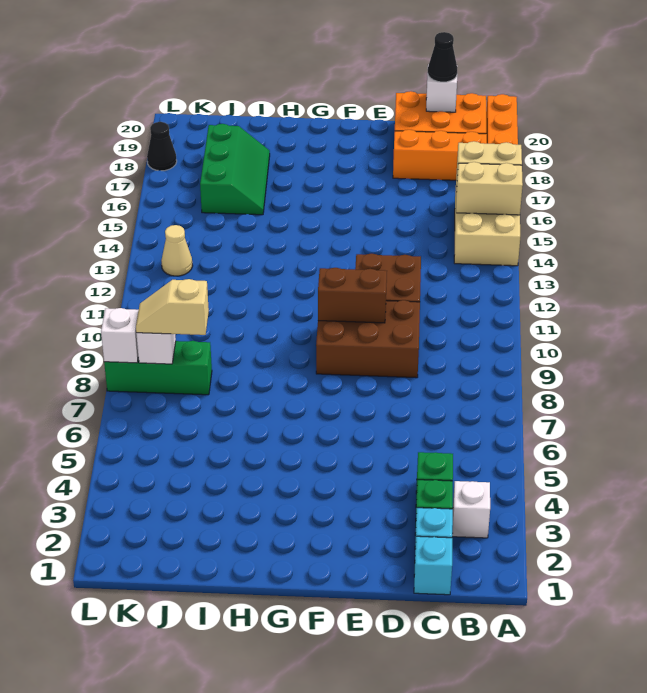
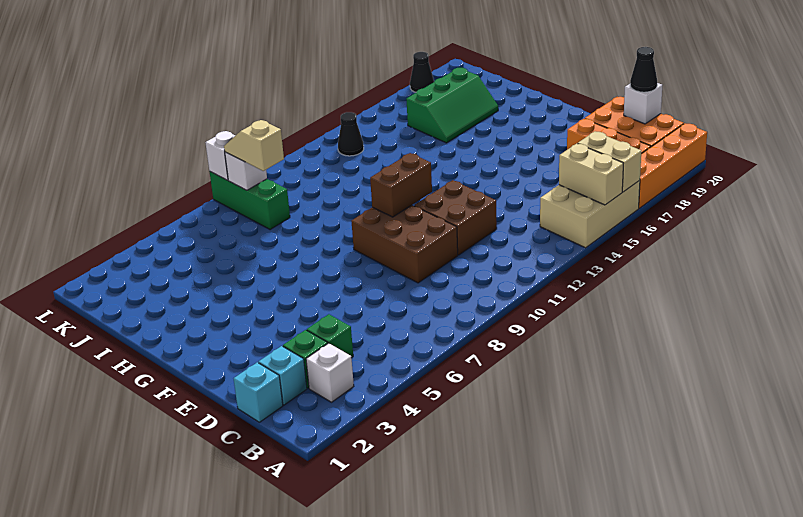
brown brick E10:F10 level 2 -> brown brick F10:F11 level 2
tan cone K13 level 1 -> black cone K13 level 1

